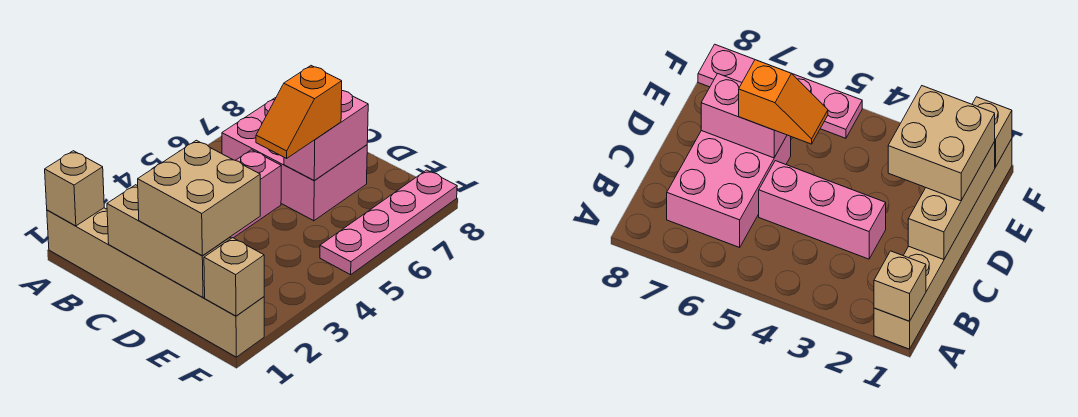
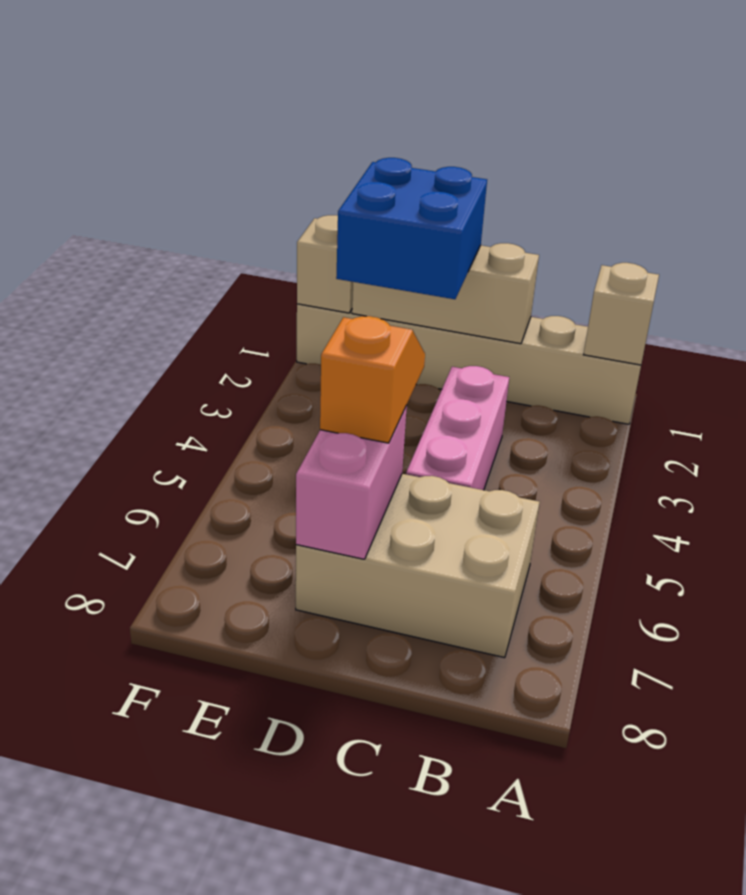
pink brick B6:D7 level 1 -> tan brick B6:D7 level 1
tan brick D1:E2 level 3 -> blue brick D1:E2 level 3
pink plate F5:F8 level 1 -> none

